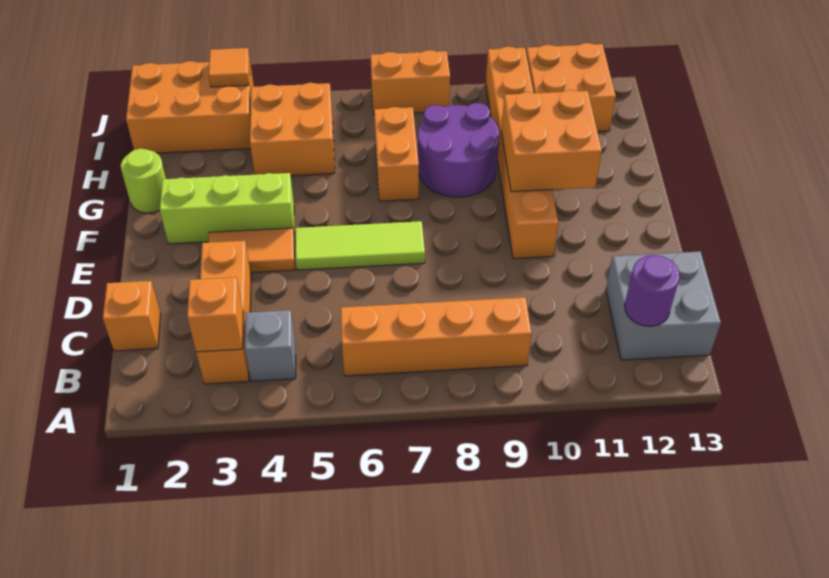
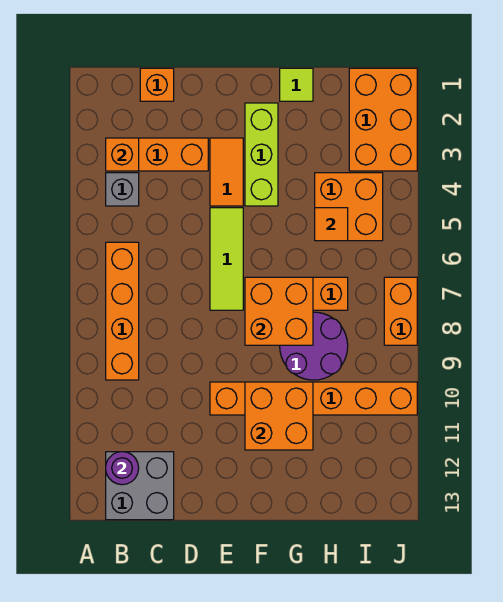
lime round brick G1 level 1 -> lime tile G1 level 1
orange brick I11:J12 level 1 -> orange brick F7:G8 level 2
orange tile J3 level 2 -> orange tile H5 level 2

